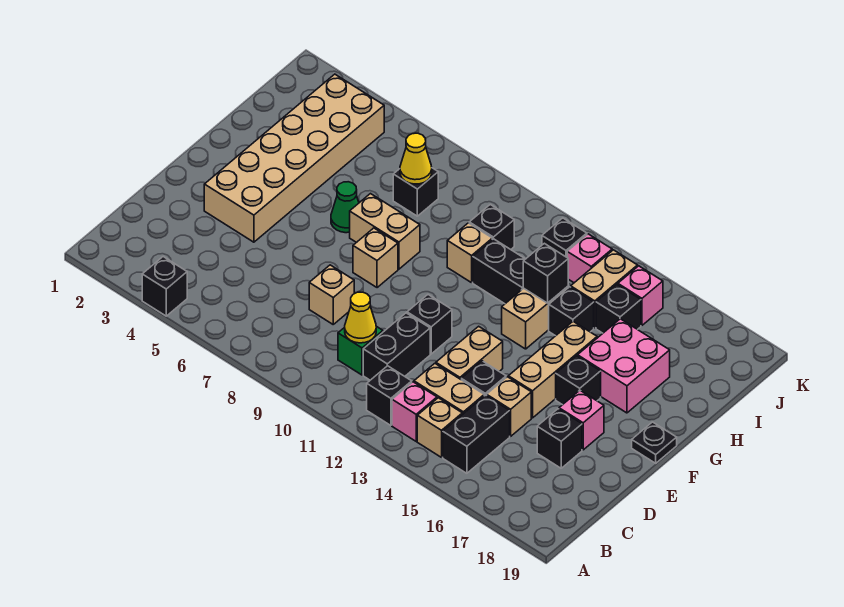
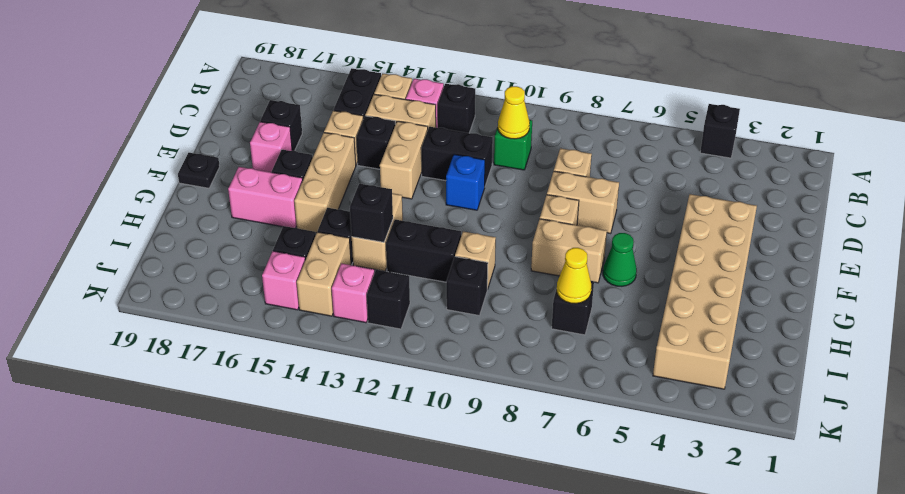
black brick C11:D11 level 1 -> black brick D11:D12 level 1
none -> tan brick E7:E8 level 1
black brick E11 level 1 -> blue brick E11 level 1
pink brick G16:H17 level 1 -> pink brick G16:G17 level 1

